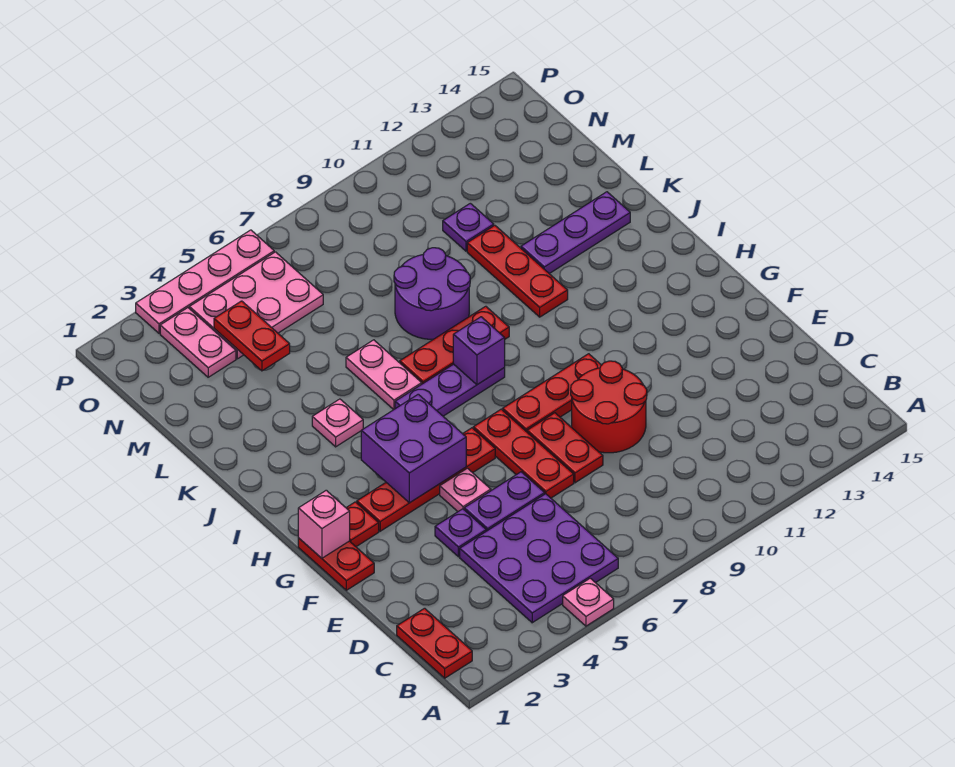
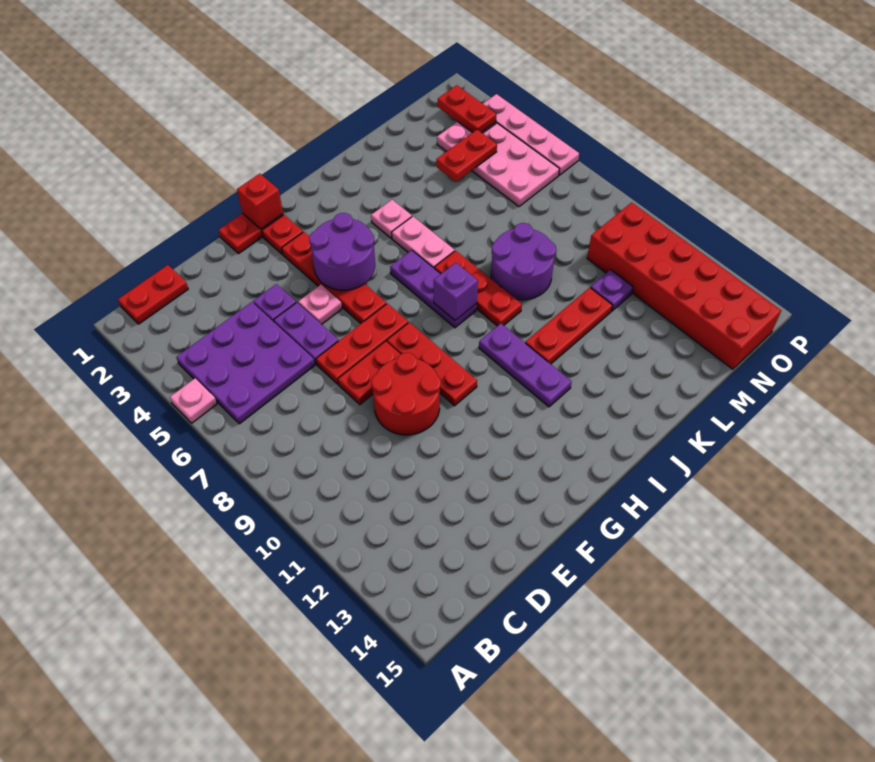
pink brick G1 level 2 -> red brick G1 level 2
purple brick G4:H5 level 2 -> purple round brick G4:H5 level 2
pink plate J6:K6 level 1 -> pink plate J5:J6 level 1
purple plate K12:K14 level 1 -> purple plate I10:I12 level 1
none -> red brick N10:O15 level 1
none -> red plate O2:O3 level 2

